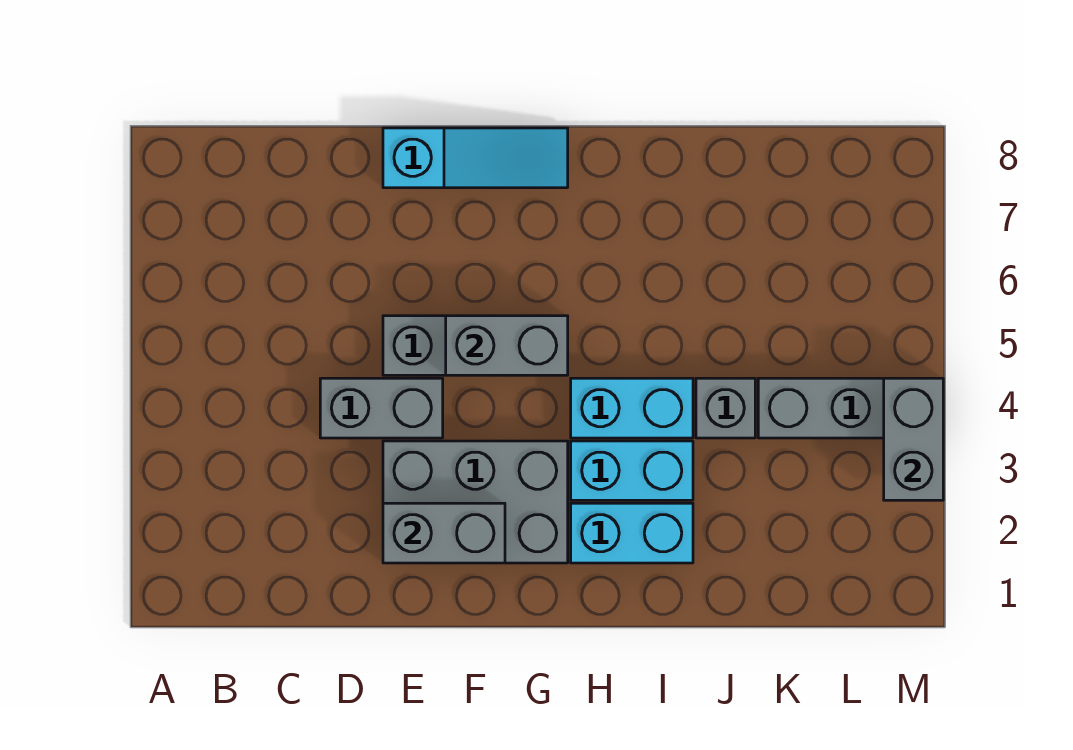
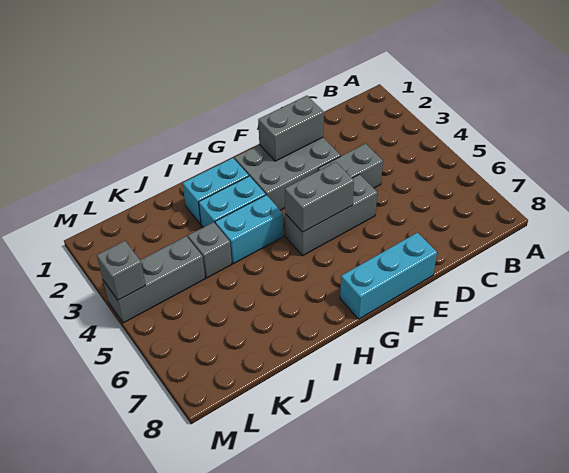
cyan slope E8:G8 level 1 top E -> cyan brick E8:G8 level 1
grey brick M3:M4 level 2 -> grey brick M4 level 2

